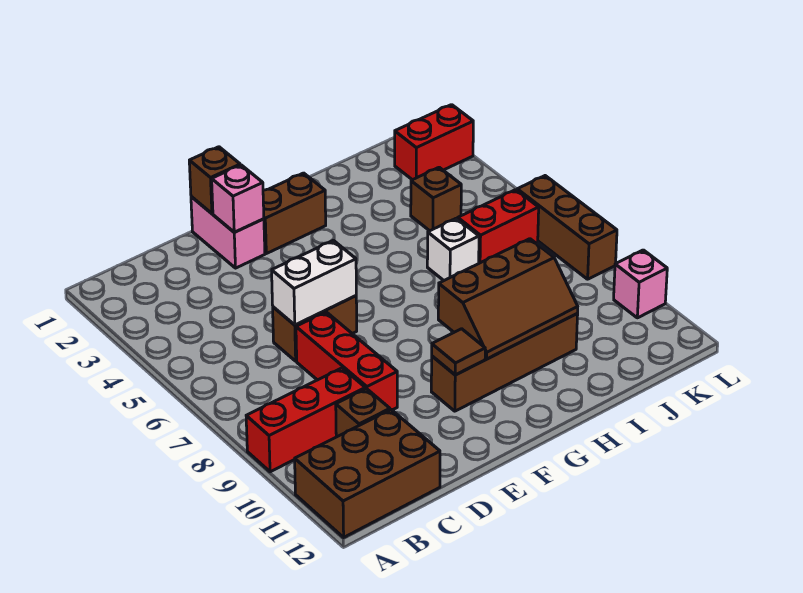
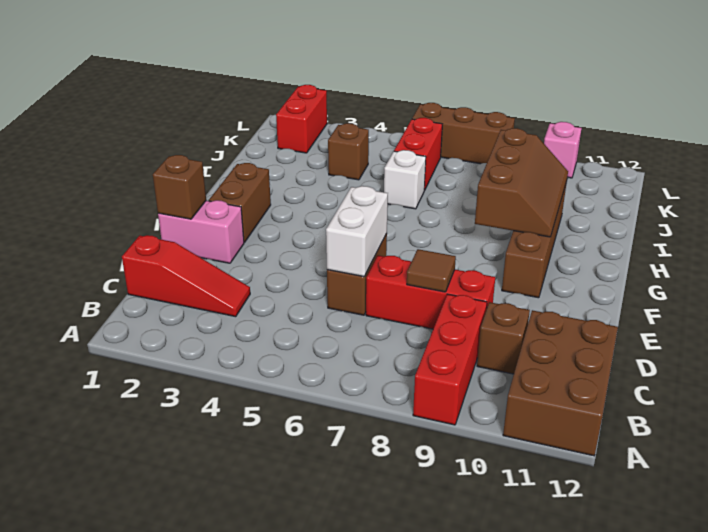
none -> red slope C1:C3 level 1 top 1
pink brick E2 level 2 -> none
brown tile F10 level 2 -> brown tile D8 level 2

